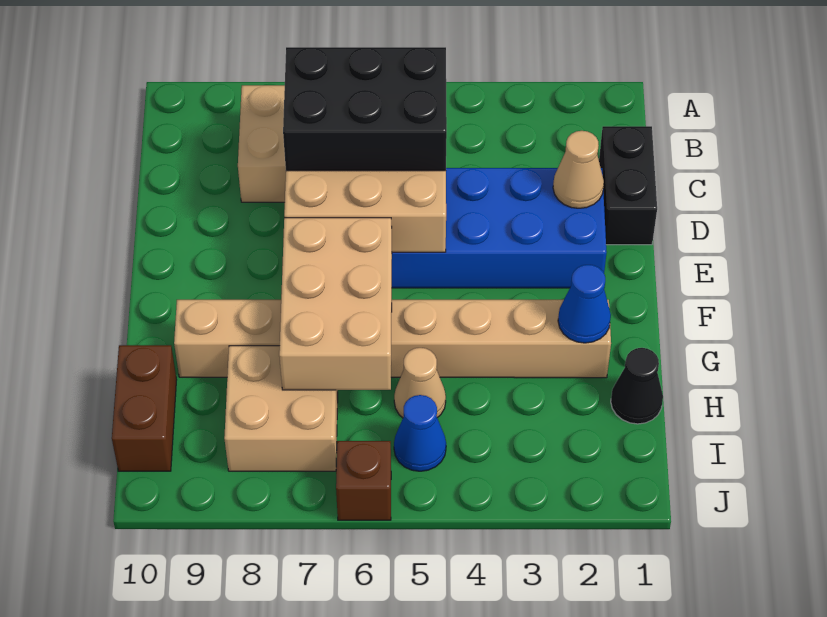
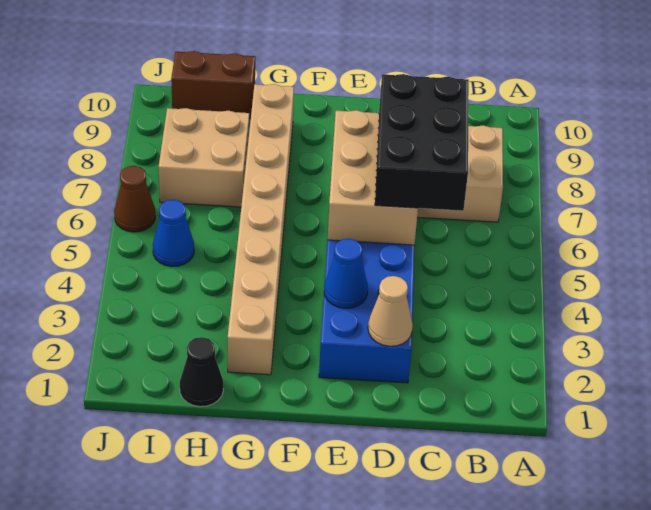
black brick C1:D1 level 1 -> none
tan brick F6:H7 level 2 -> none
blue cone G2 level 2 -> blue cone E3 level 2
tan cone H5 level 1 -> none
brown brick J6 level 1 -> brown cone J6 level 1

